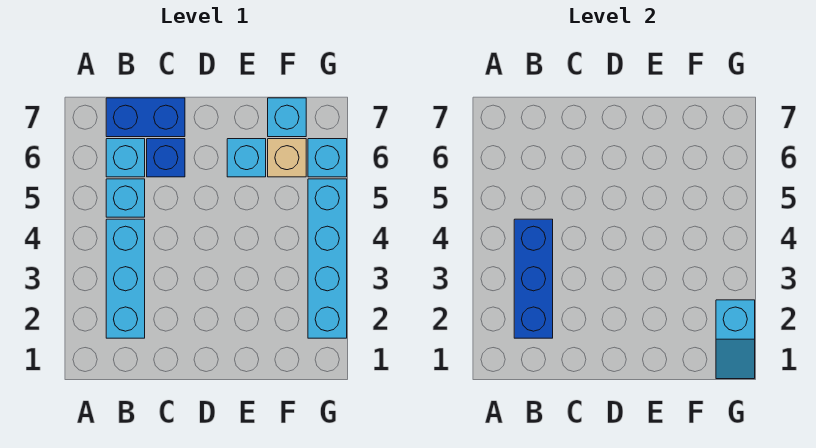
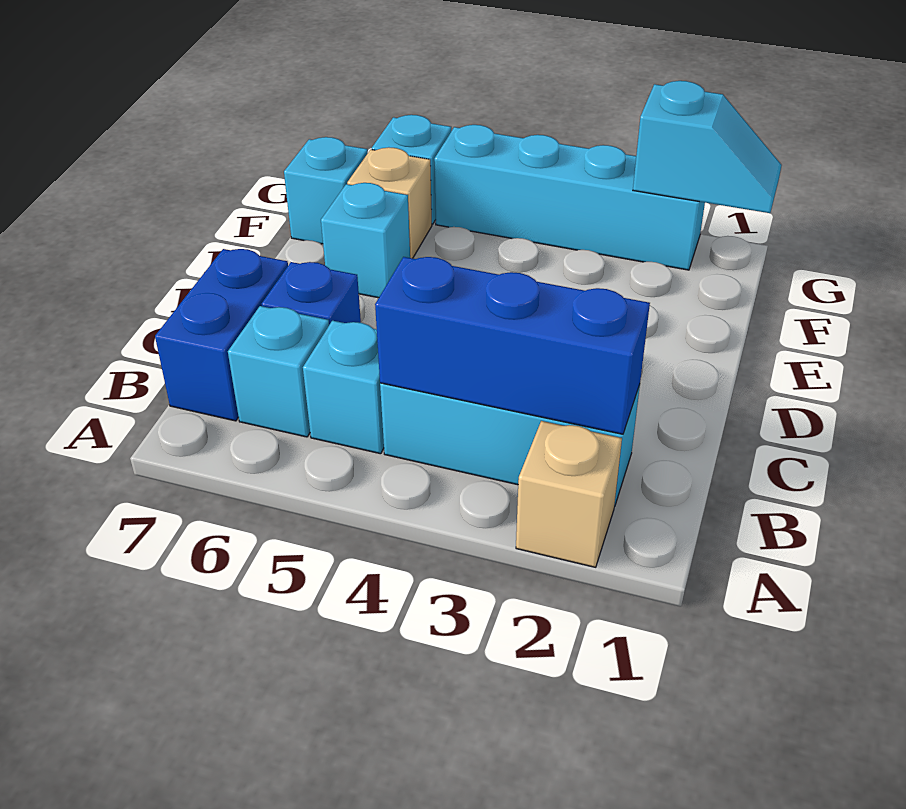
none -> tan brick A2 level 1

